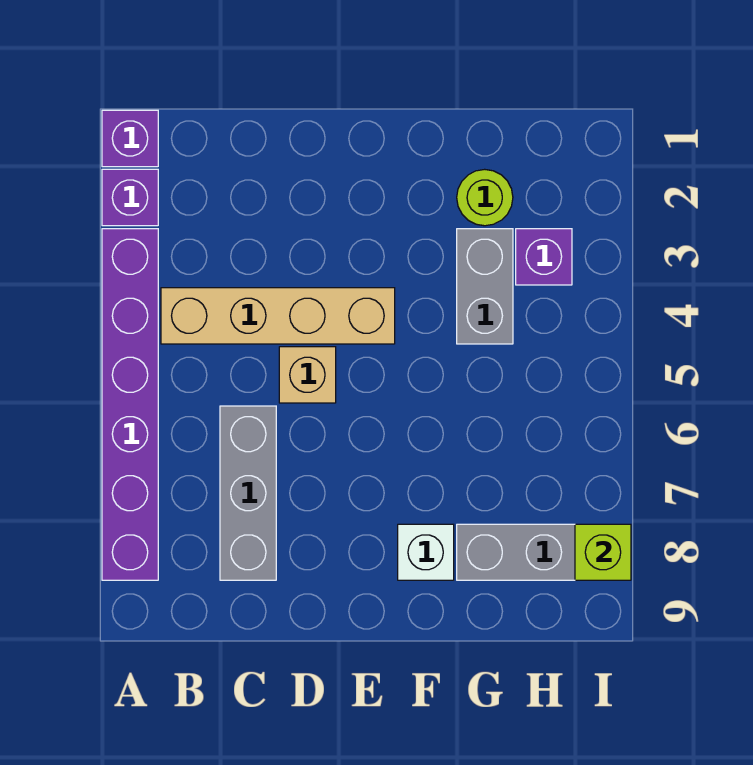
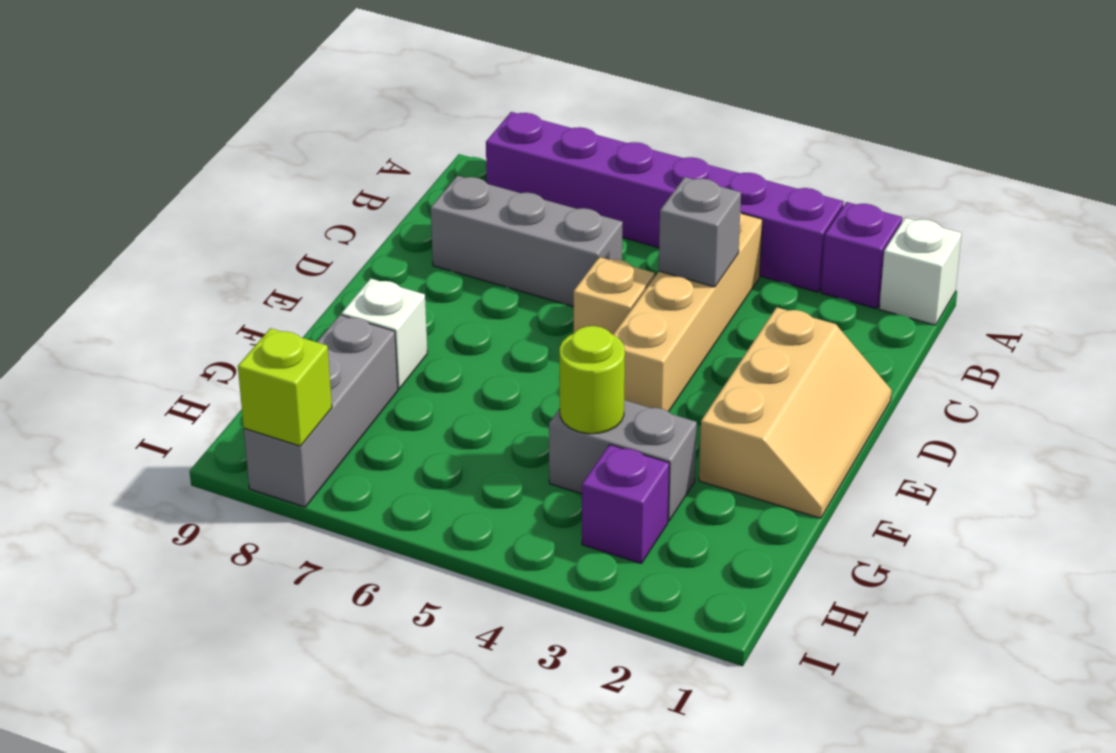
purple brick A1 level 1 -> white brick A1 level 1
none -> grey brick C4 level 2
none -> tan slope D1:F2 level 1 top 2
lime round brick G2 level 1 -> lime round brick G4 level 2

